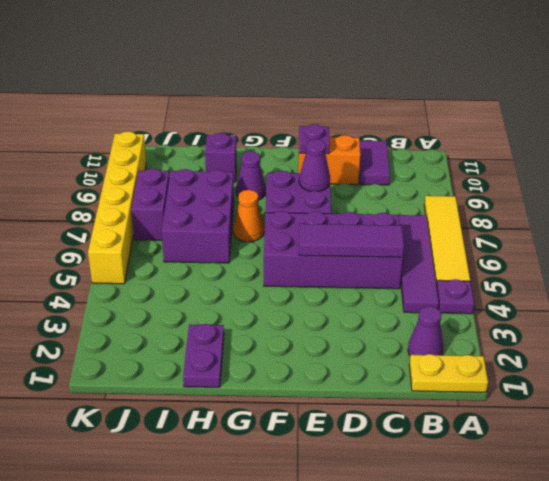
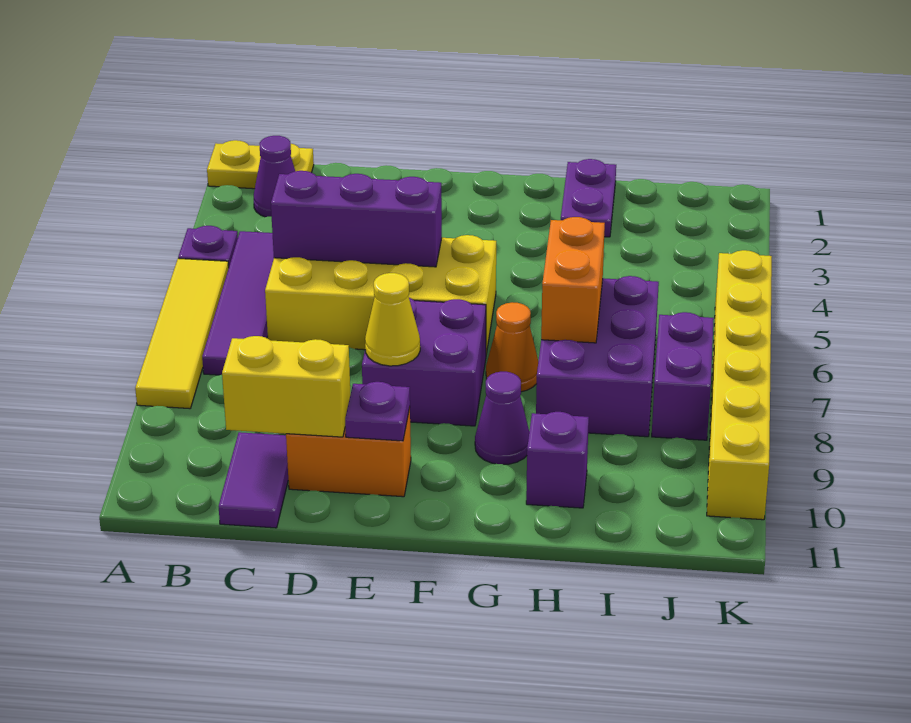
purple brick C5:F6 level 1 -> yellow brick C5:F6 level 1
purple tile C5:E5 level 2 -> purple brick C5:E5 level 2
none -> yellow brick C10:D10 level 2
purple cone E8 level 2 -> yellow cone E8 level 2
none -> orange brick H6:H7 level 2

